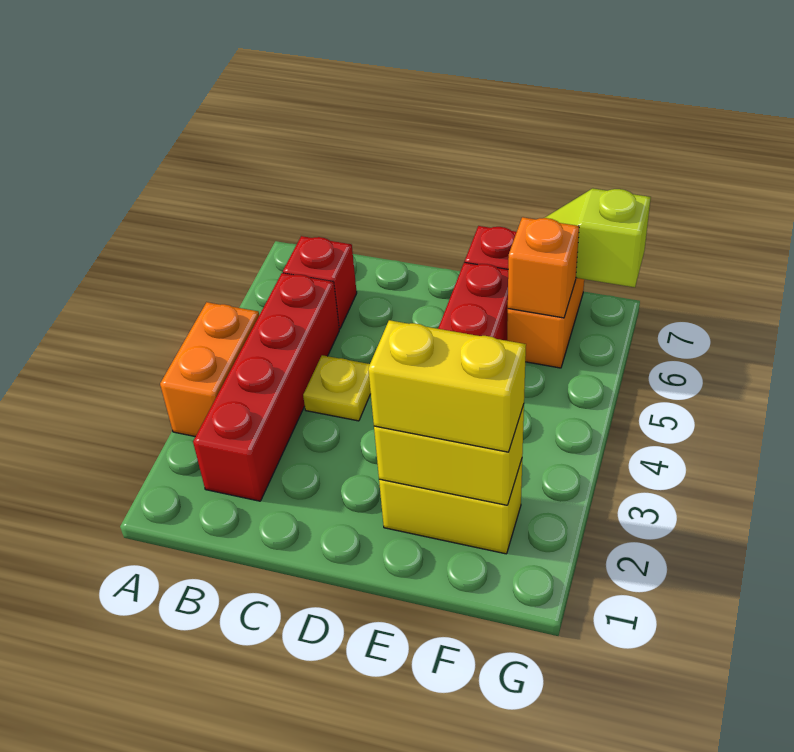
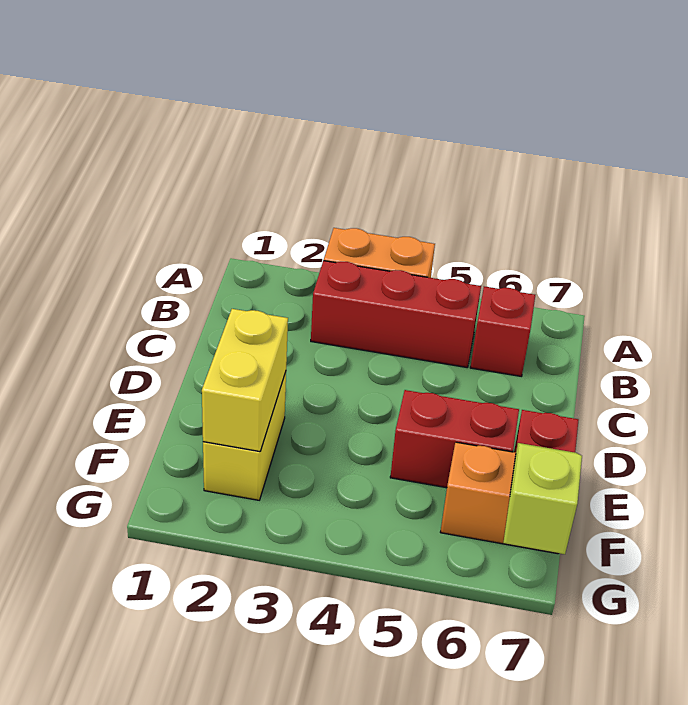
red brick B2:B5 level 1 -> red brick B3:B5 level 1
yellow plate C4 level 1 -> none
yellow brick E2:F2 level 3 -> none
orange brick F6 level 2 -> none

